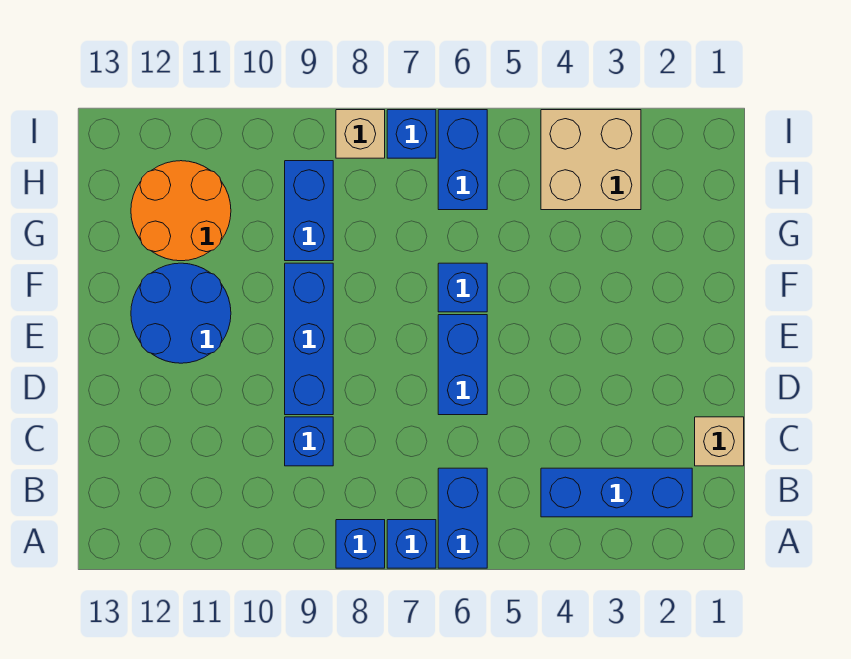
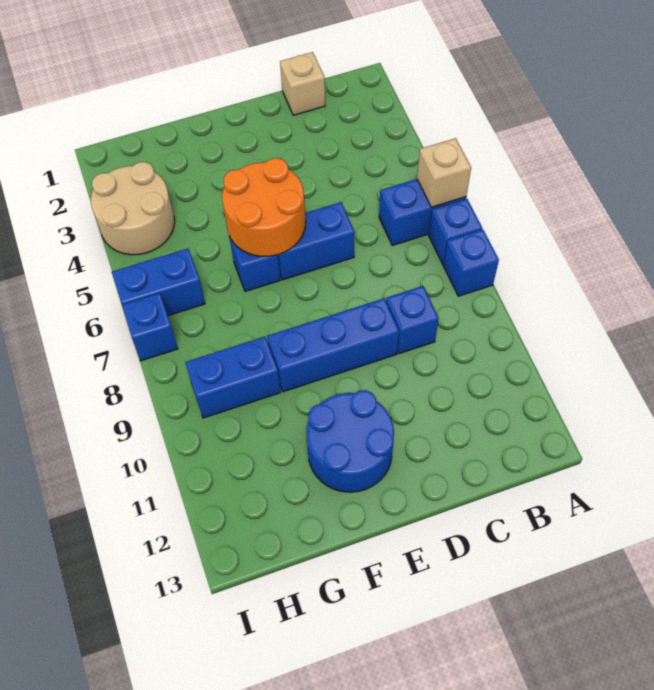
blue brick B2:B4 level 1 -> none
orange round brick G11:H12 level 1 -> orange round brick E5:F6 level 2
tan brick H3:I4 level 1 -> tan round brick H3:I4 level 1
tan brick I8 level 1 -> tan brick A6 level 2

